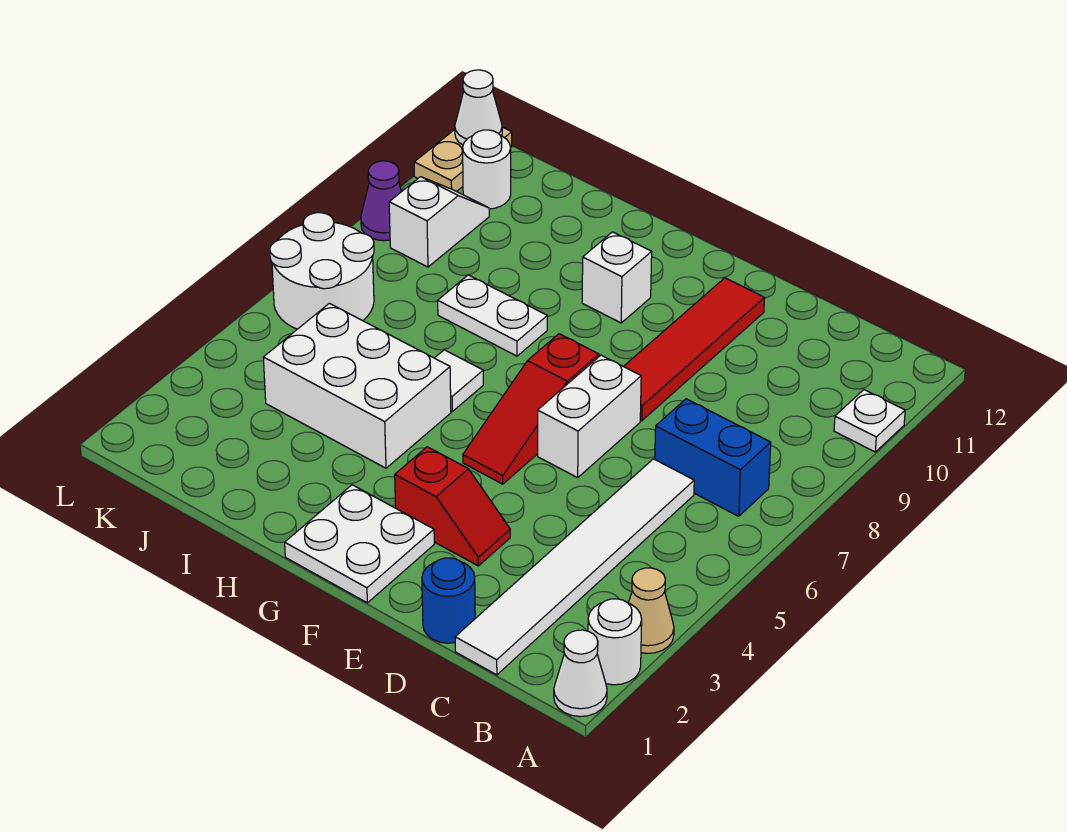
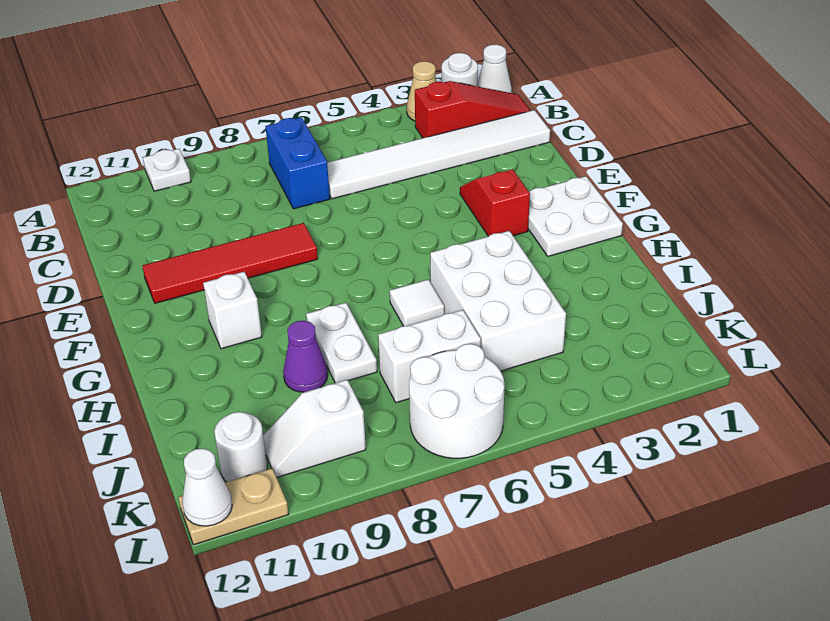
blue round brick D1 level 1 -> none
white brick E6:E7 level 1 -> white brick J6:J7 level 1
red slope F5:F7 level 1 top 7 -> red slope B1:B3 level 1 top 3
purple cone L9 level 1 -> purple cone I9 level 1

